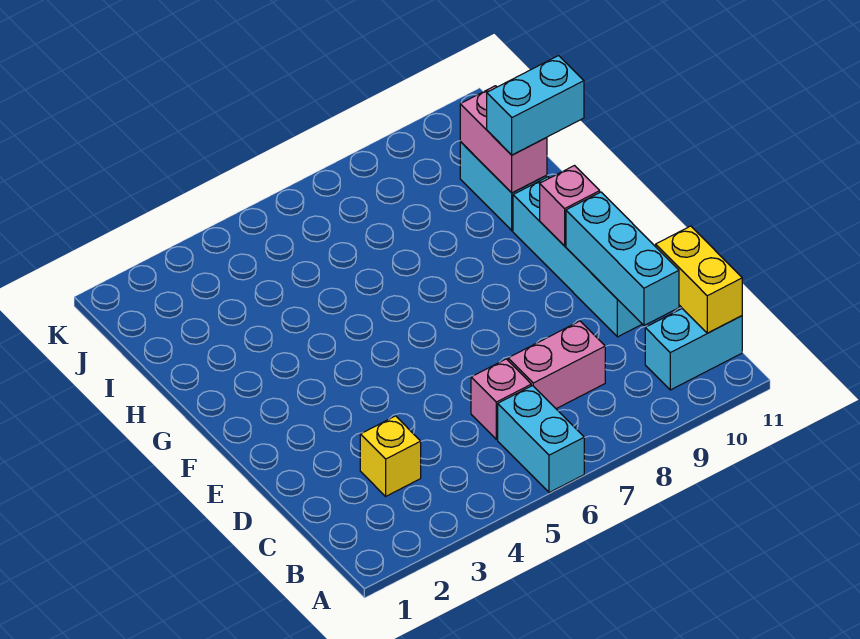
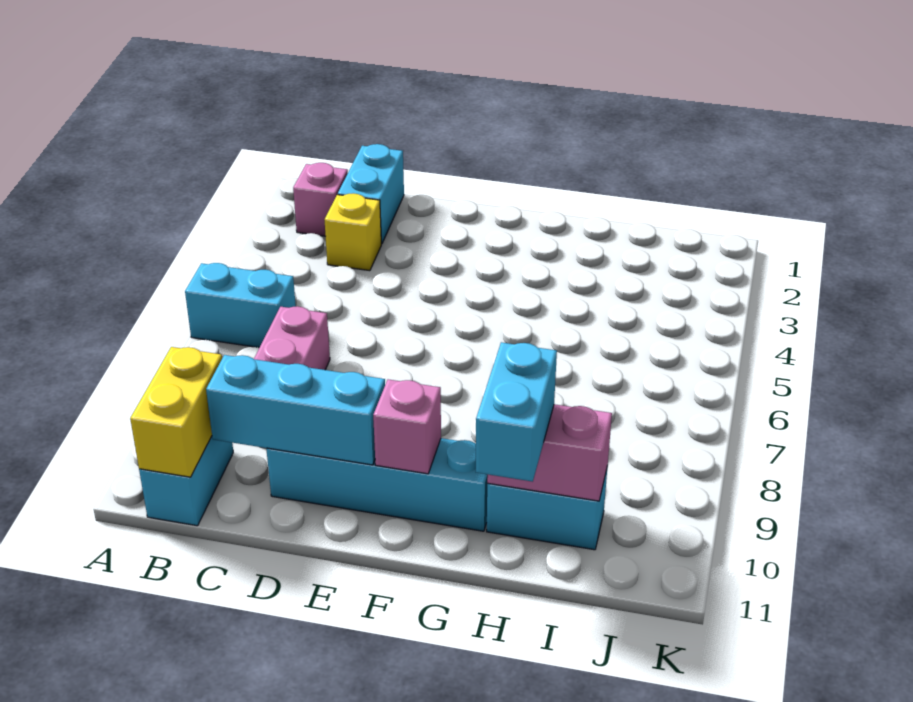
yellow brick B11:C11 level 2 -> yellow brick B10:B11 level 2
none -> cyan brick C1:C2 level 1
pink brick C6 level 1 -> pink brick B2 level 1

